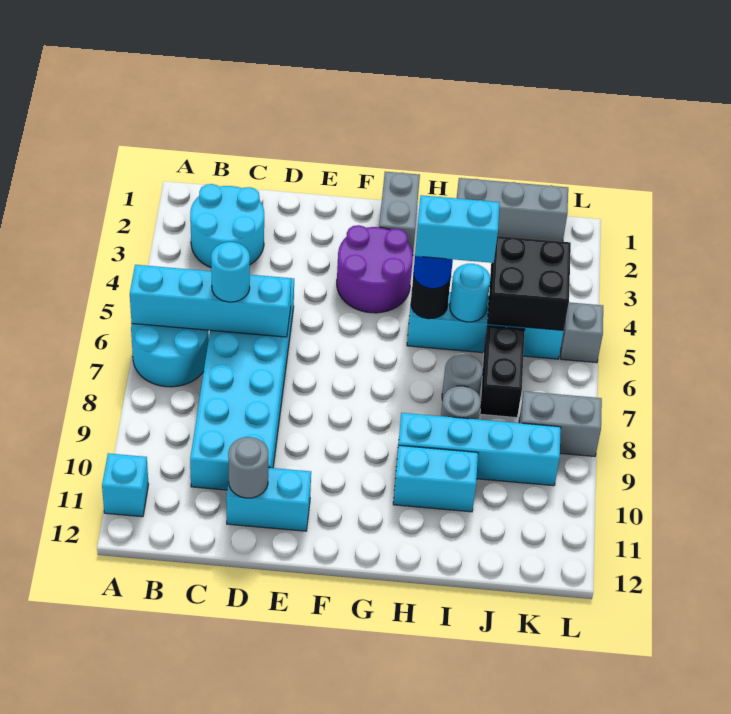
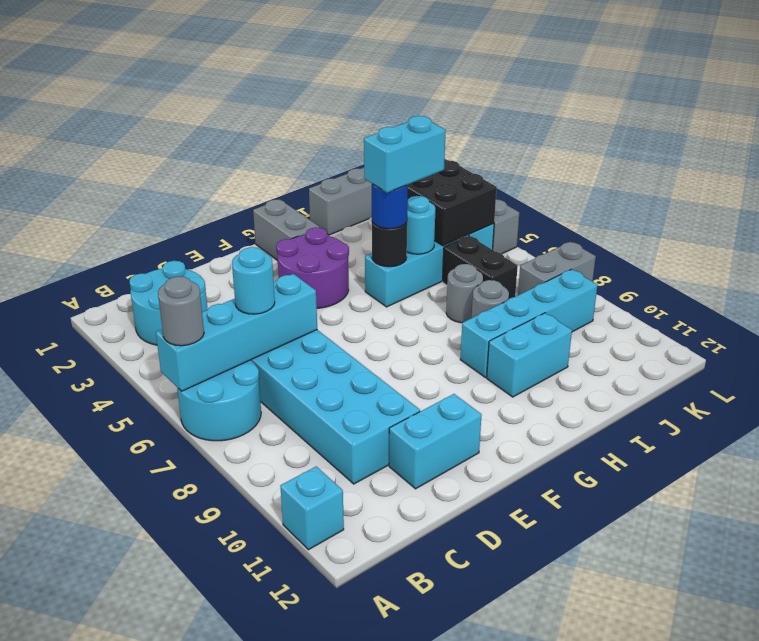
grey round brick D11 level 2 -> grey round brick A6 level 3

